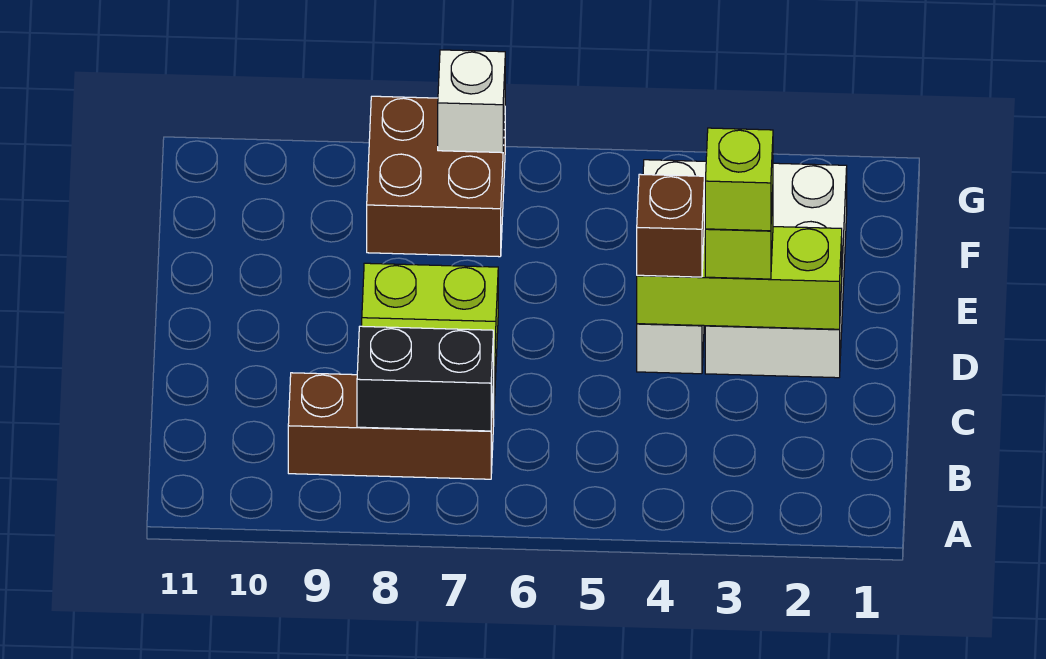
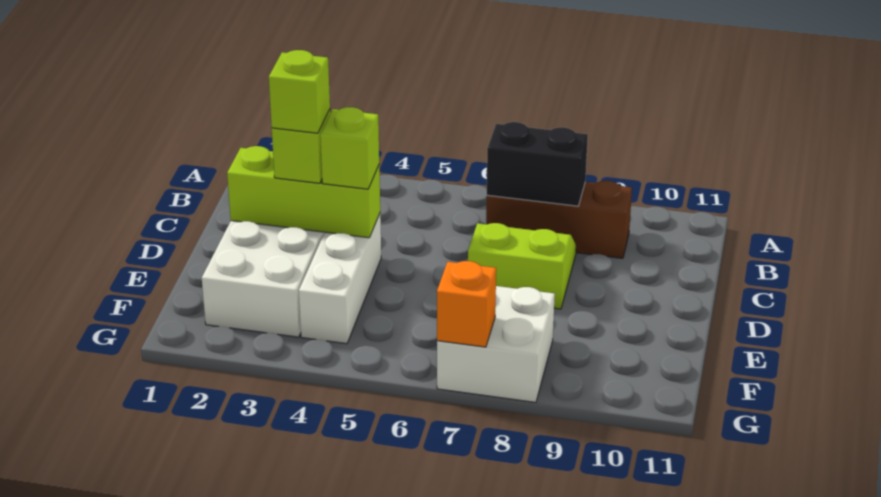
brown brick D4 level 3 -> lime brick D4 level 3
brown brick F7:G8 level 1 -> white brick F7:G8 level 1
white brick G7 level 2 -> orange brick G7 level 2

